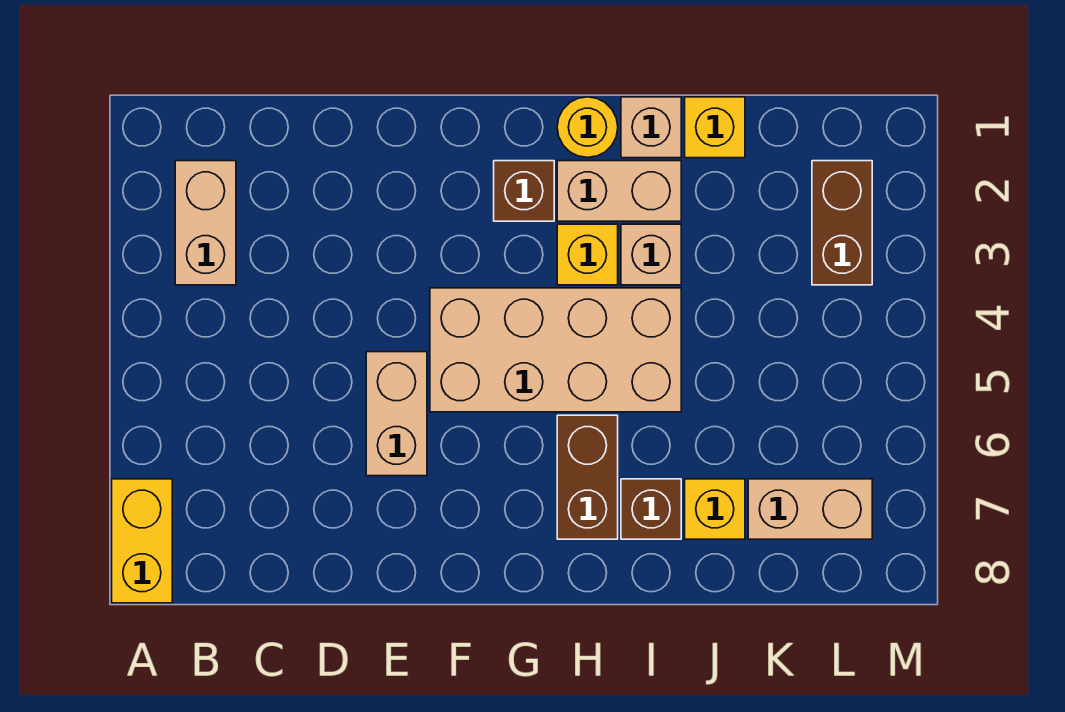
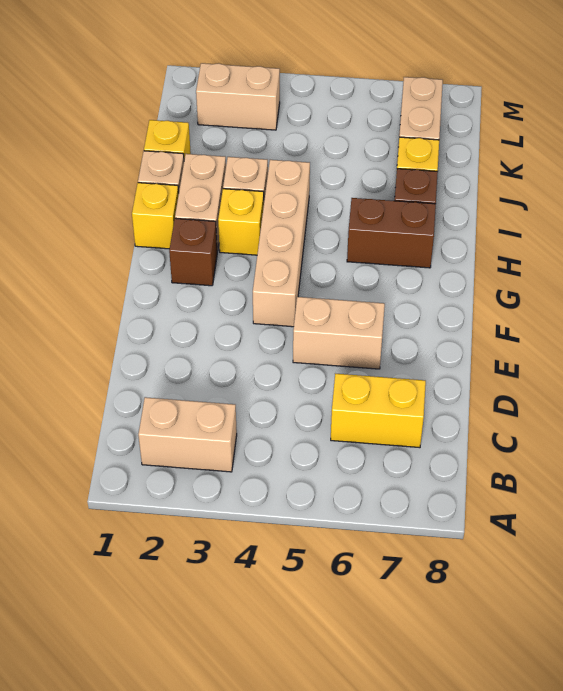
yellow brick A7:A8 level 1 -> yellow brick C6:C7 level 1
tan brick F4:I5 level 1 -> tan brick F4:I4 level 1
yellow round brick H1 level 1 -> yellow brick H1 level 1
brown brick L2:L3 level 1 -> tan brick L2:L3 level 1

